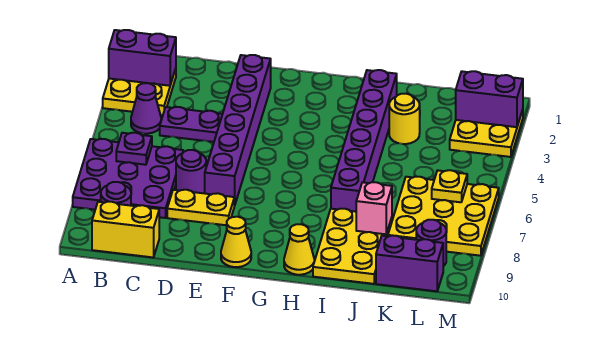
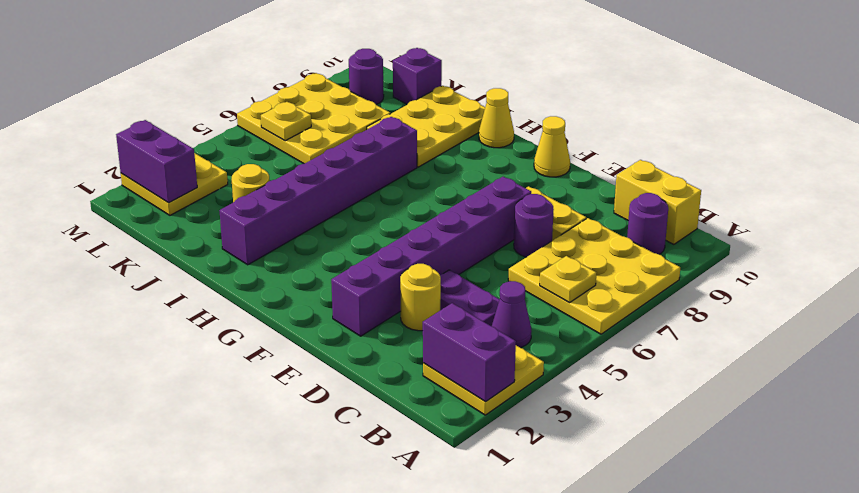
purple plate A6:C8 level 1 -> yellow plate A6:C8 level 1
purple plate B6 level 2 -> yellow plate B6 level 2
none -> yellow round brick D3 level 1
pink brick J8 level 2 -> none
purple brick K10:L10 level 1 -> purple brick K10 level 1

